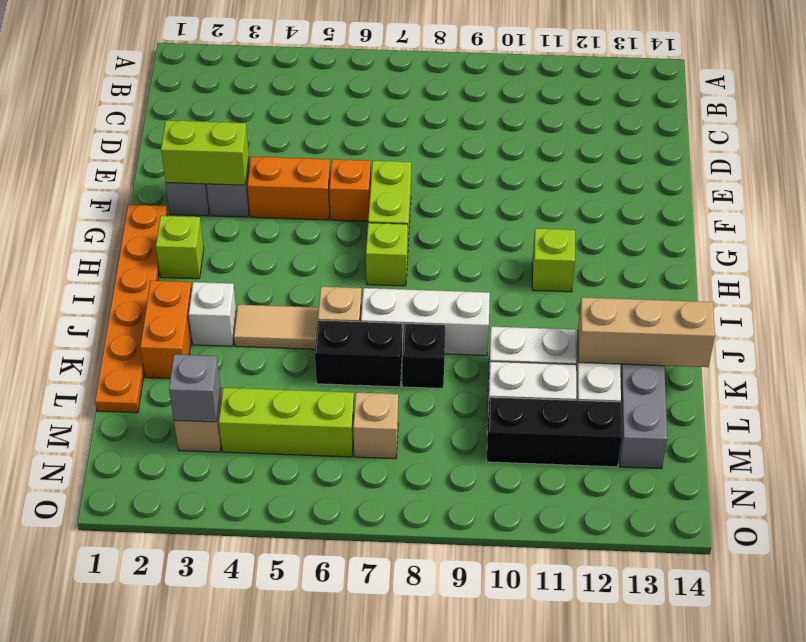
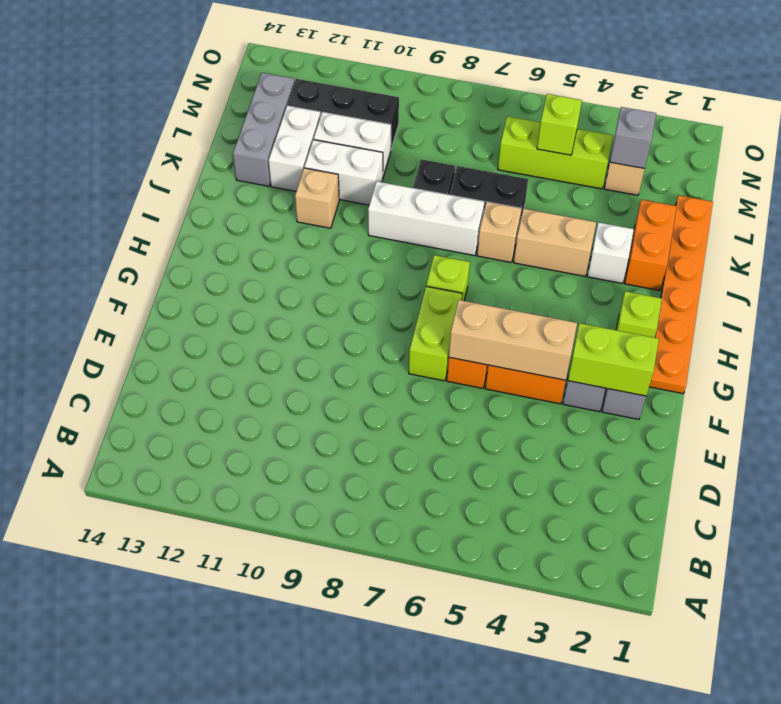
lime brick H11 level 1 -> lime brick M5 level 2
tan tile J4:J5 level 1 -> tan brick J4:J5 level 1
tan brick K12:K14 level 2 -> tan brick F4:F6 level 2
tan brick M7 level 1 -> tan brick J11 level 1

